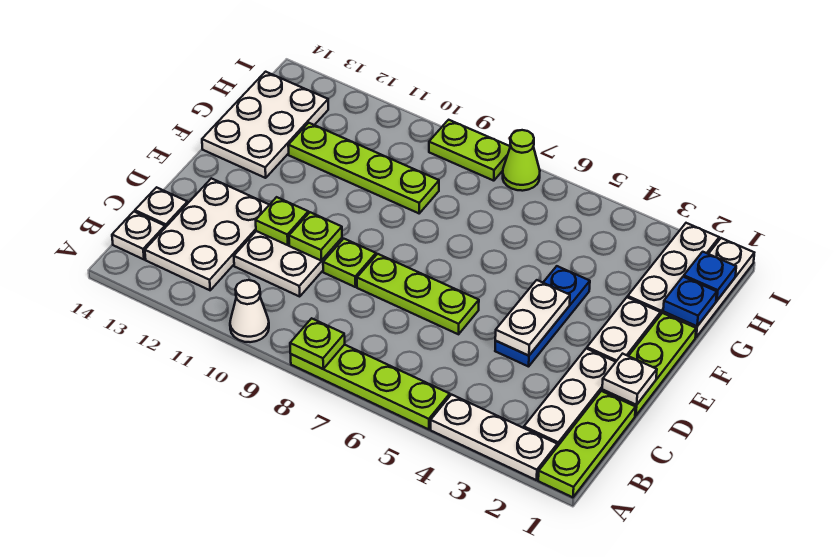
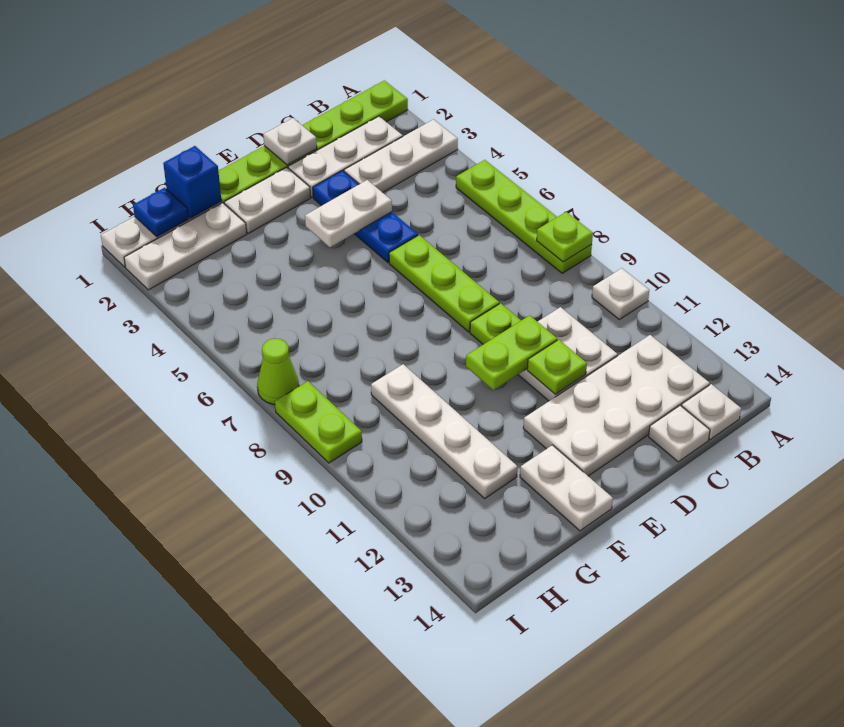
white plate A2:A4 level 1 -> white plate A3:C3 level 1
white cone A10 level 1 -> white plate A10 level 1
white plate B12:D13 level 1 -> white plate B12:E13 level 1
blue plate D4:F4 level 1 -> blue plate D3:D5 level 1
lime plate D10 level 2 -> lime plate D10:E10 level 2
white plate F13:H14 level 1 -> white plate F13:F14 level 1
blue plate G1 level 2 -> blue brick G1 level 2
lime plate G9:G12 level 1 -> white plate G9:G12 level 1

